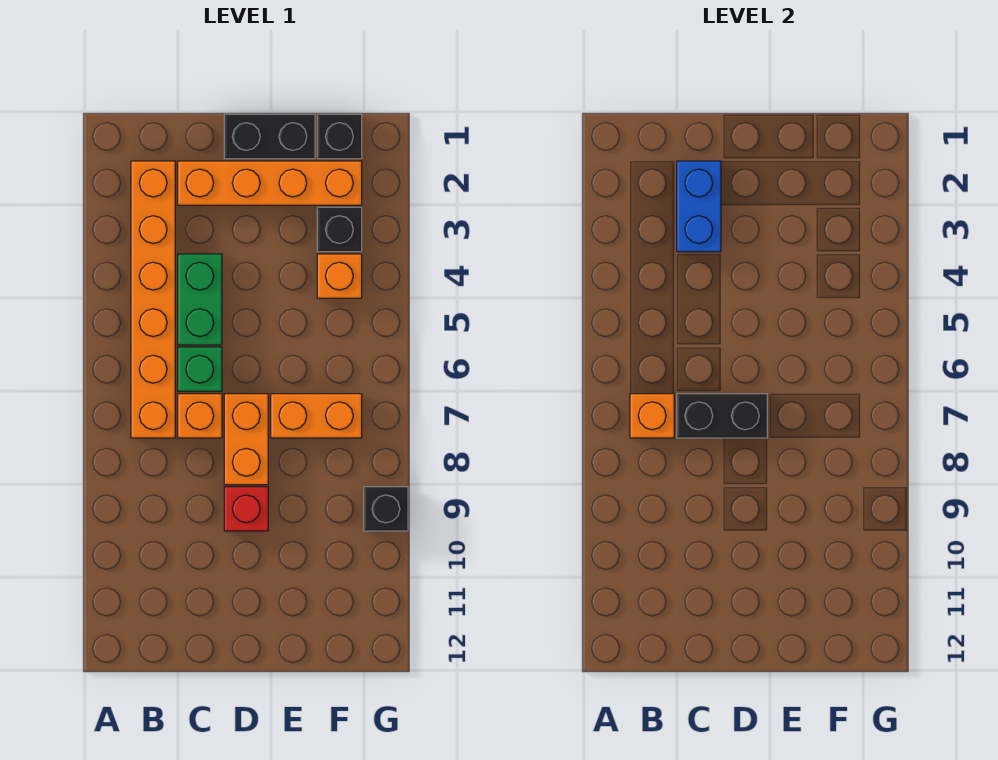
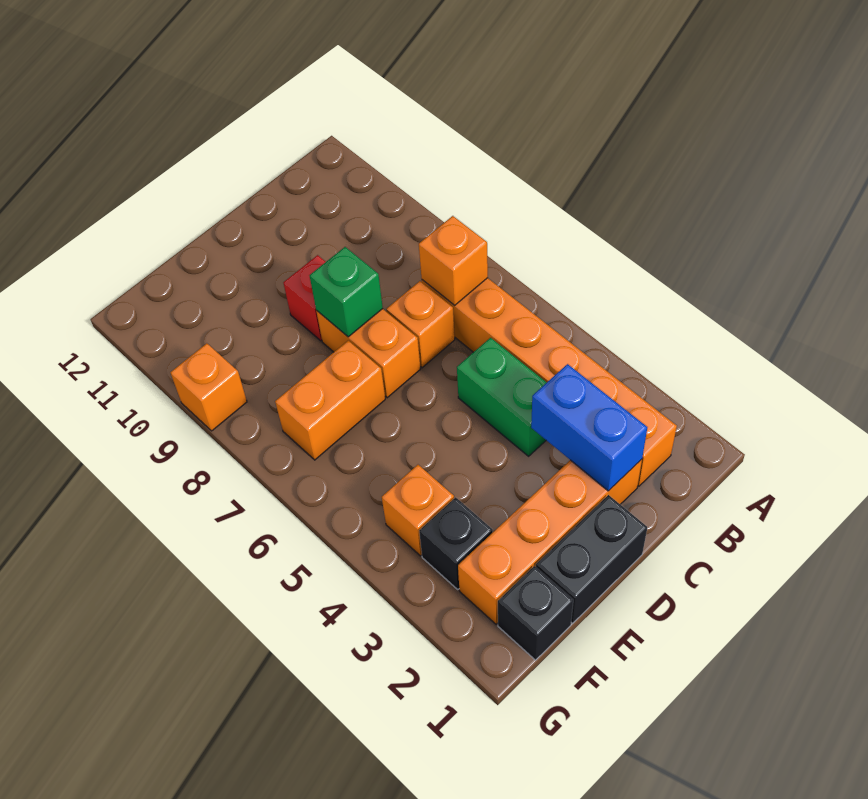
green brick C6 level 1 -> green brick D8 level 2
black brick C7:D7 level 2 -> none
black brick G9 level 1 -> orange brick G9 level 1

